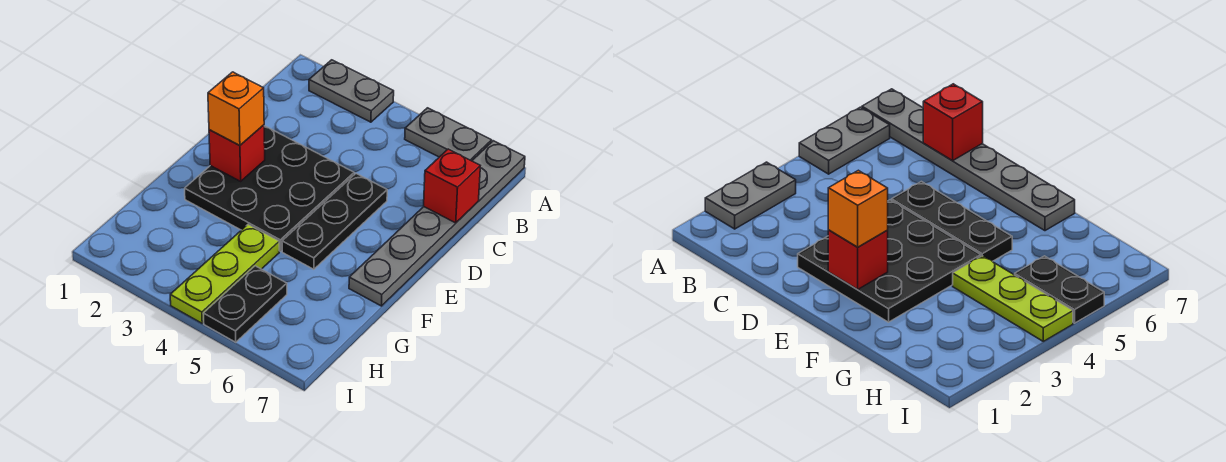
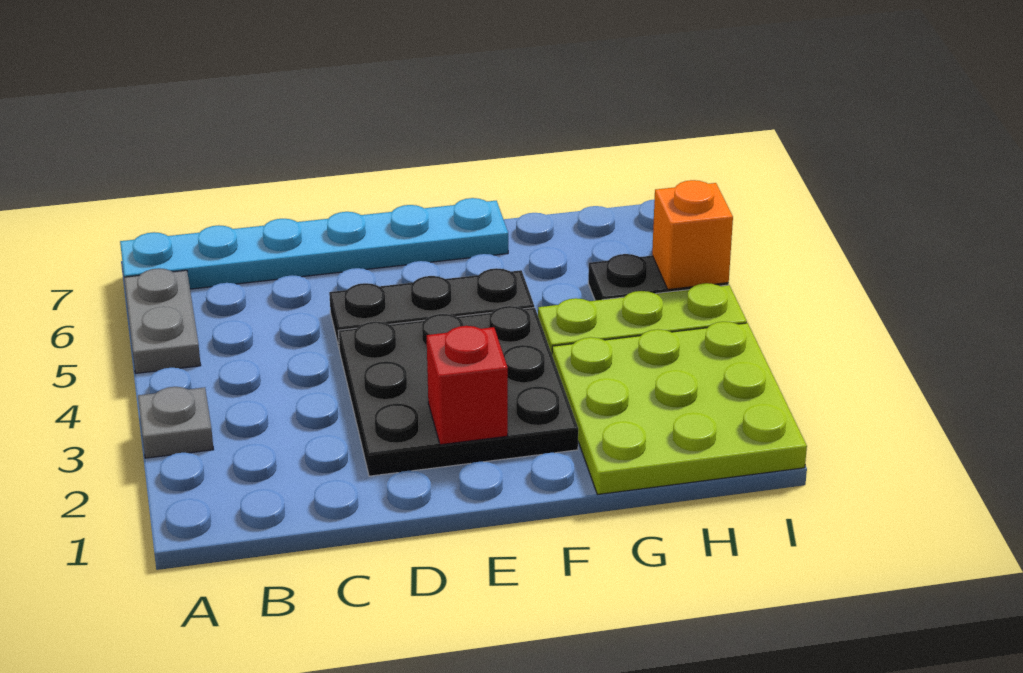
grey plate A2:A3 level 1 -> grey plate A3 level 1
grey plate A7:F7 level 1 -> cyan plate A7:F7 level 1
red brick C7 level 2 -> none
orange brick E2 level 3 -> orange brick I5 level 2
none -> lime plate G1:I3 level 1

